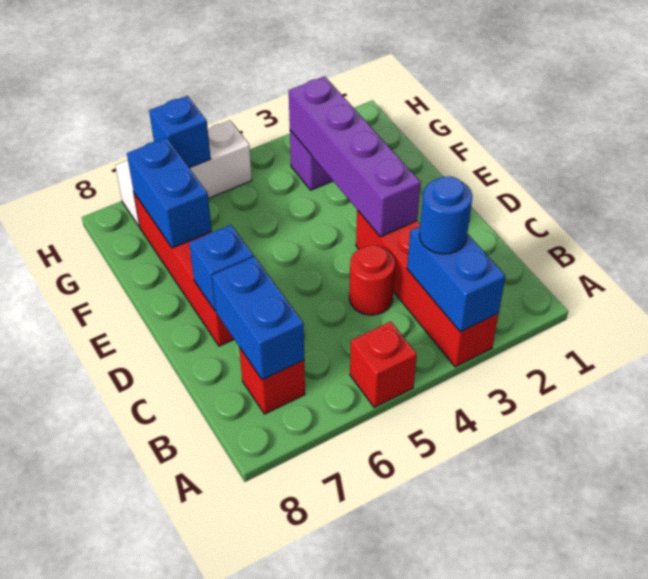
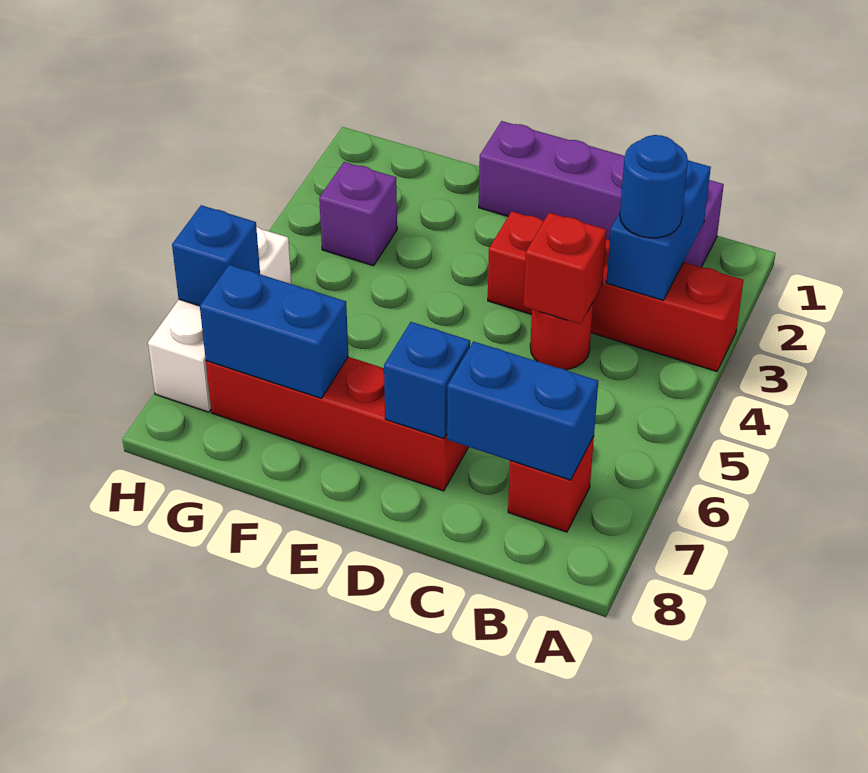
blue brick A3:B3 level 2 -> blue brick B2:B3 level 2
red brick A5 level 1 -> red brick C4 level 2
purple brick D3:G3 level 2 -> purple brick B1:E1 level 1

